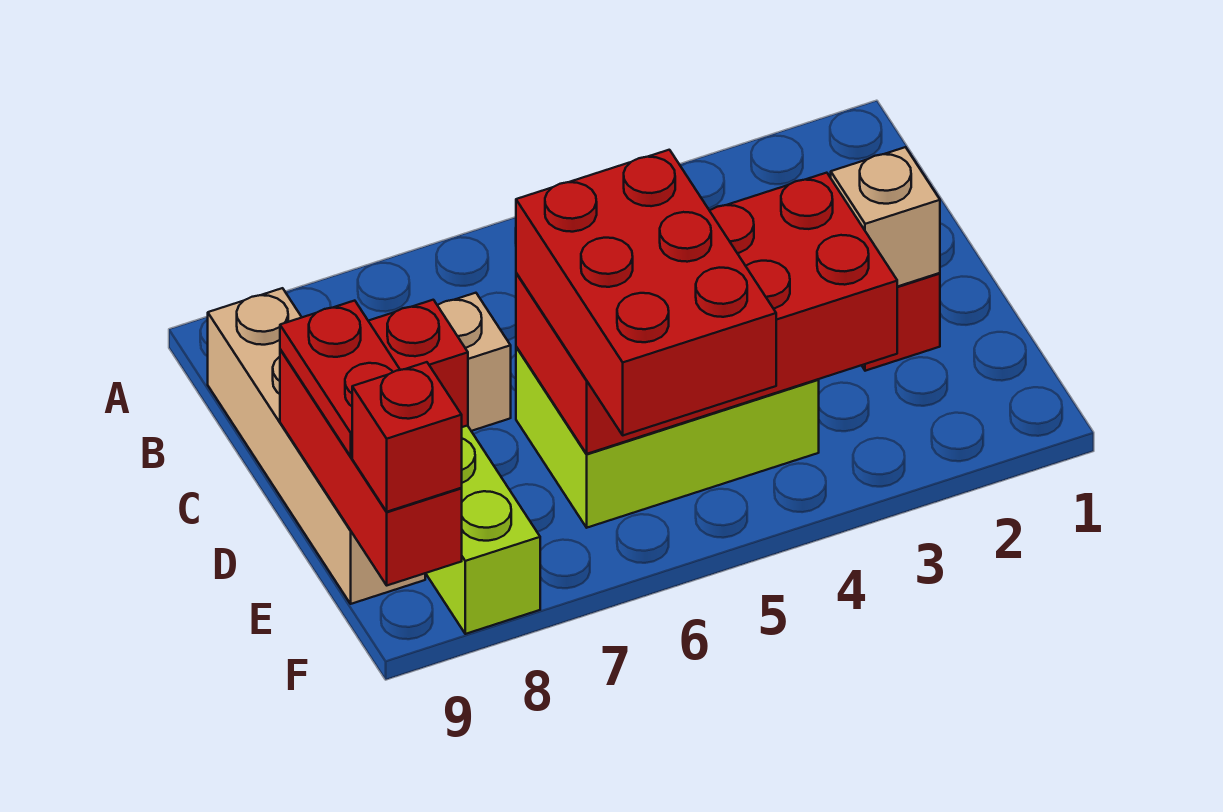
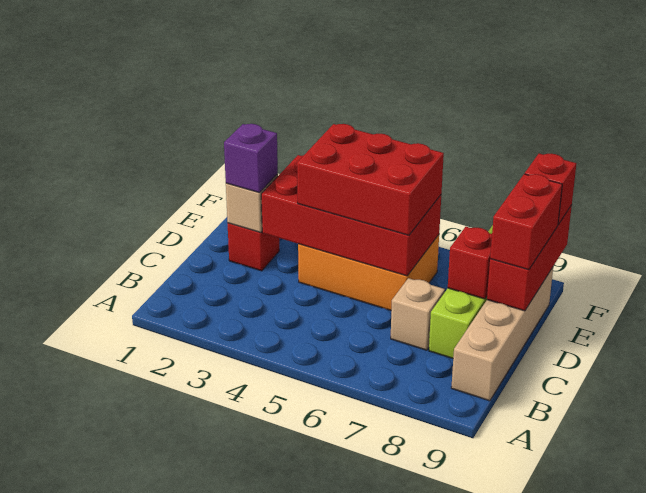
none -> purple brick D2 level 3
lime brick D4:E6 level 1 -> orange brick D4:E6 level 1
red brick D5:F6 level 3 -> red brick D4:E6 level 3
red plate D9:E9 level 3 -> red brick D9:E9 level 3

